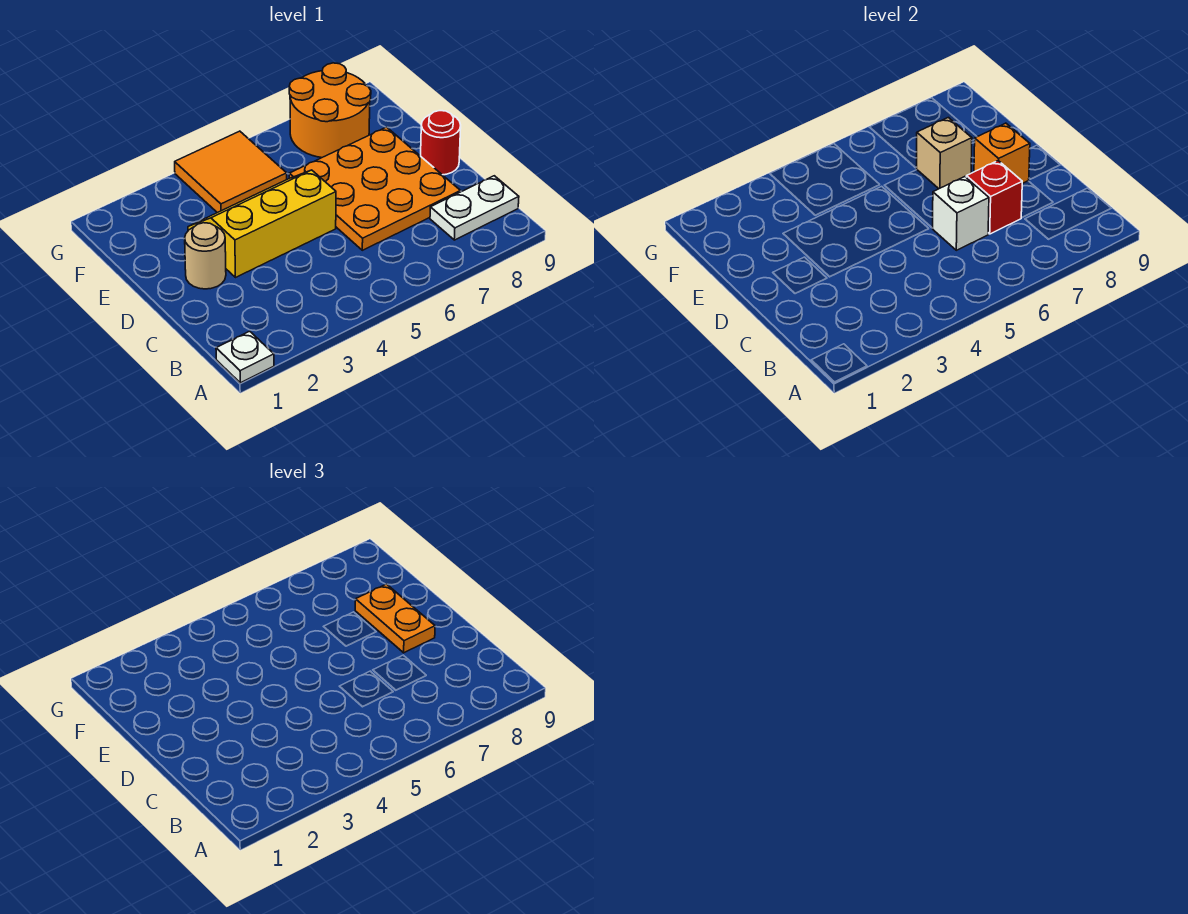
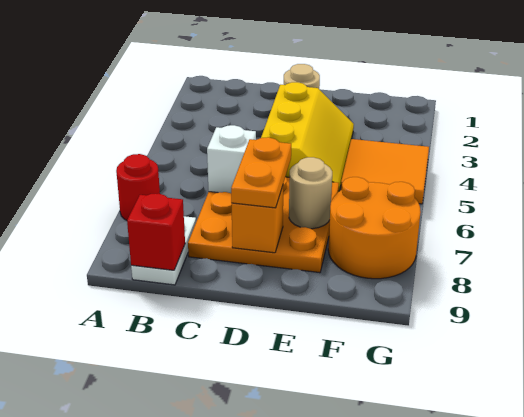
white plate A1 level 1 -> none
red brick C7 level 2 -> red brick B9 level 2
orange plate D8:E8 level 3 -> orange plate D7:D8 level 3
red round brick D9 level 1 -> red round brick A7 level 1
tan brick E7 level 2 -> tan round brick E7 level 2

